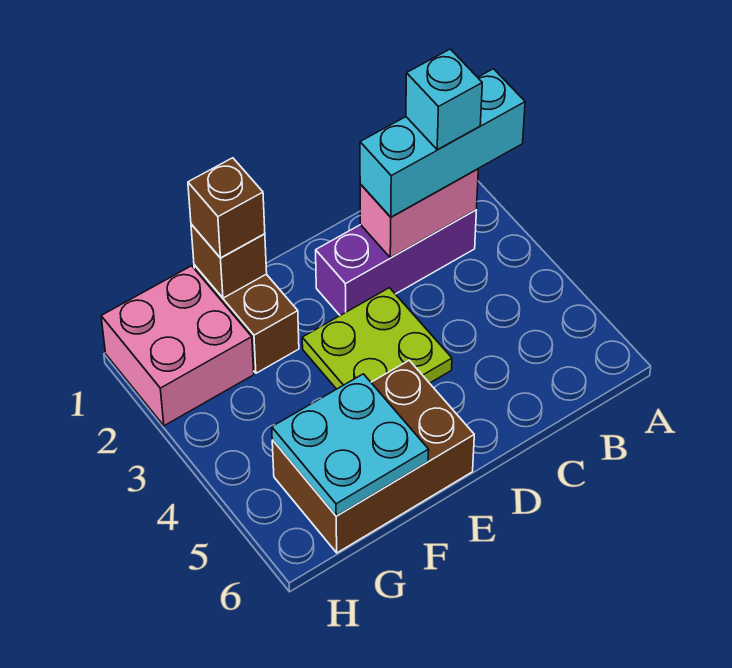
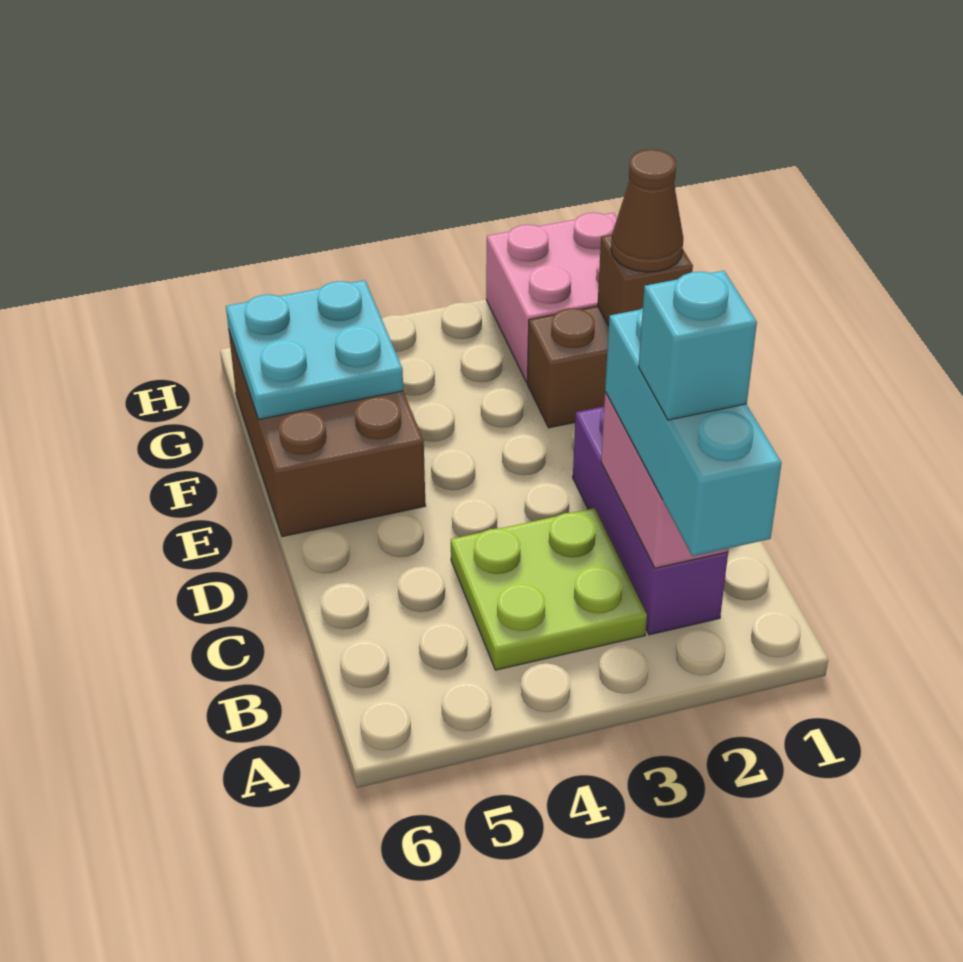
lime plate D3:E4 level 1 -> lime plate B3:C4 level 1
brown brick F1 level 3 -> brown cone F1 level 3

